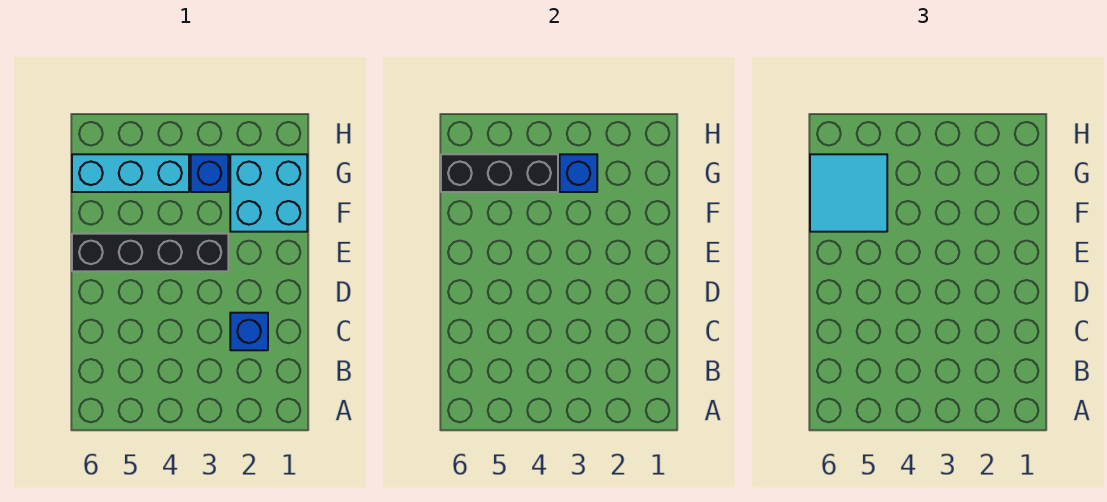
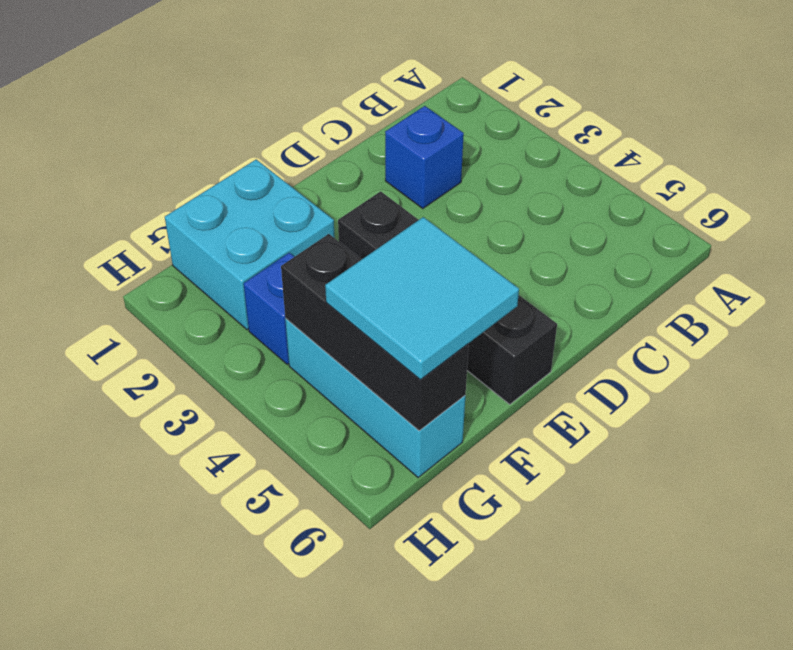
blue brick G3 level 2 -> none

